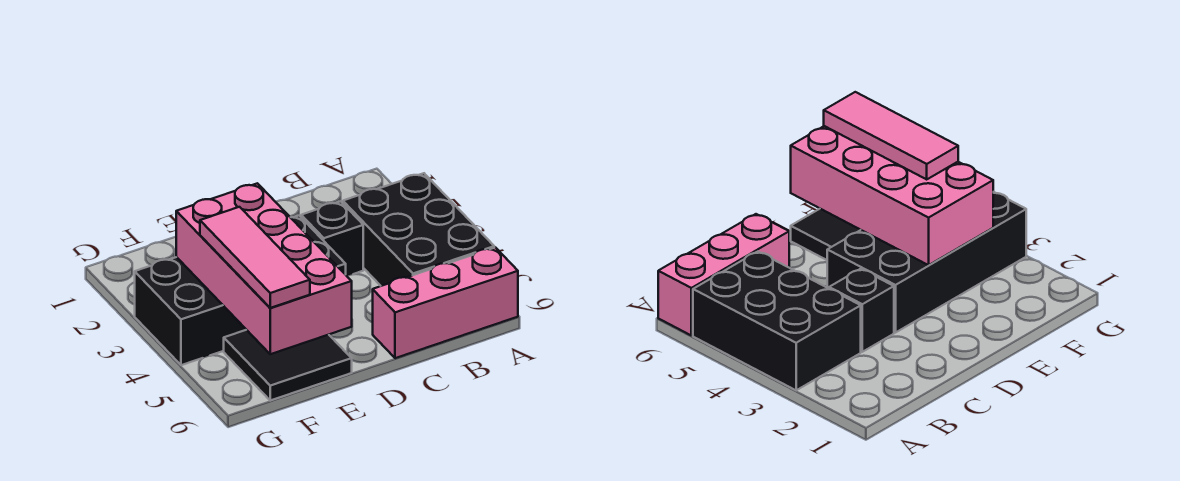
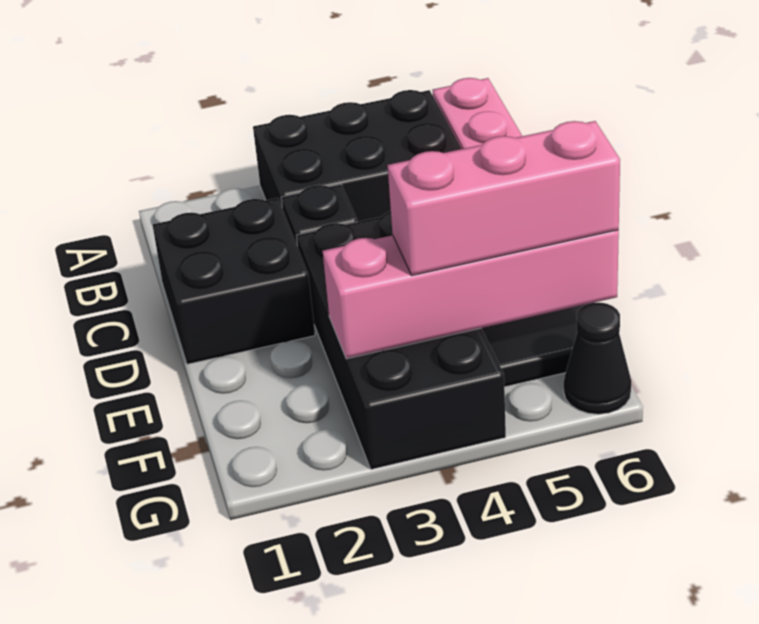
none -> black brick C1:D2 level 1
pink brick E3:F6 level 2 -> pink brick F3:F6 level 2
pink tile F4:F6 level 3 -> pink brick F4:F6 level 3
none -> black cone G6 level 1

